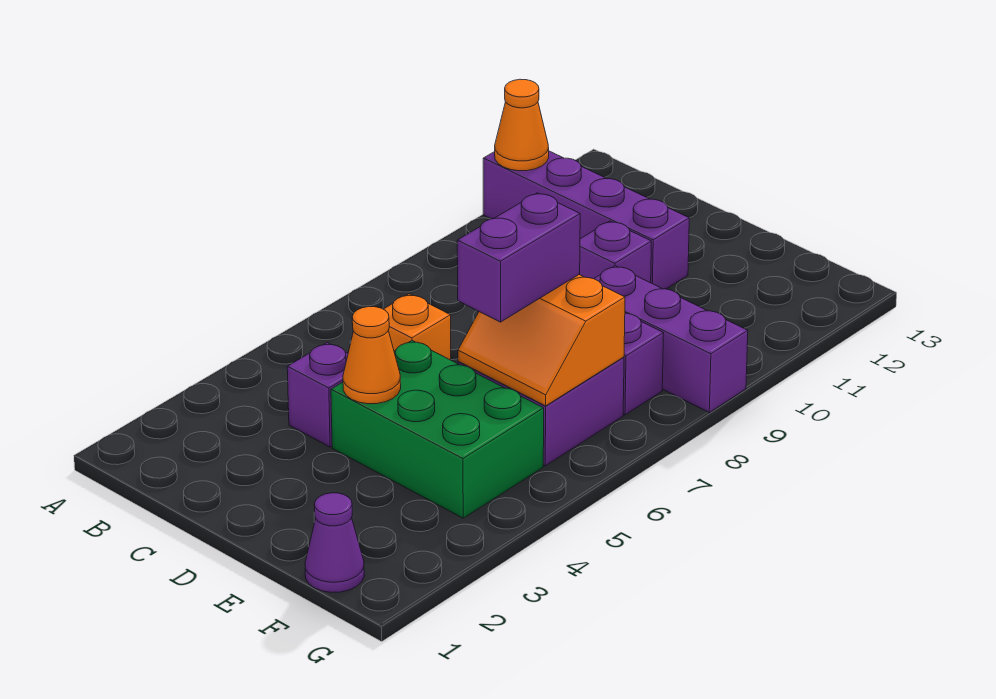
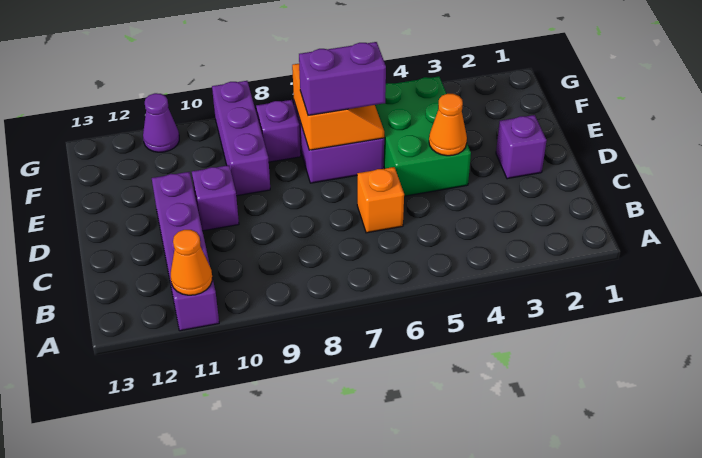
purple brick C4 level 1 -> purple brick D2 level 1
purple cone F1 level 1 -> purple cone G11 level 1

